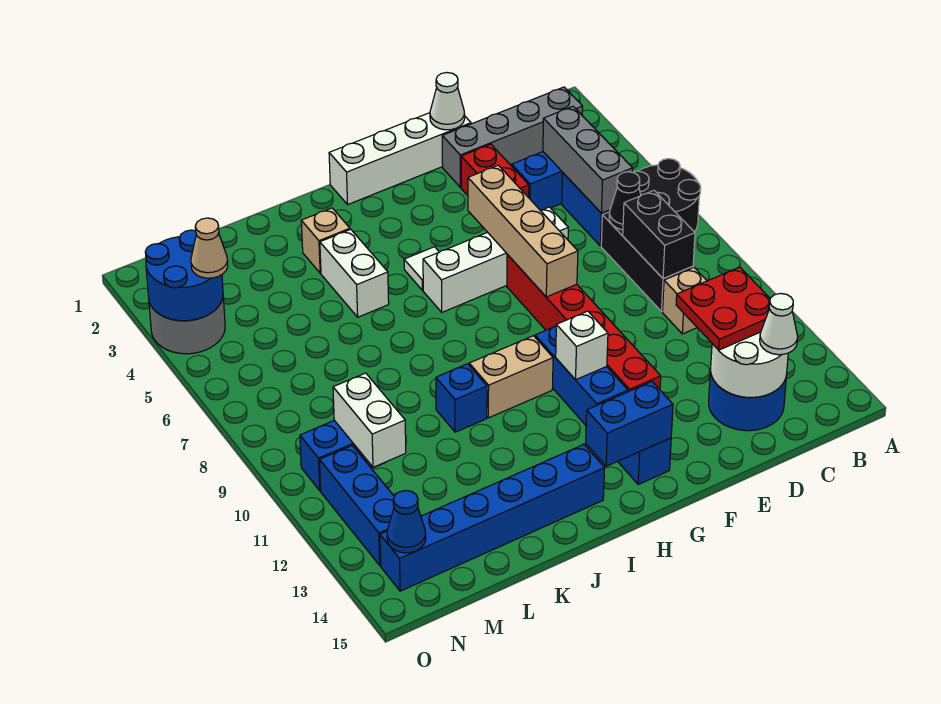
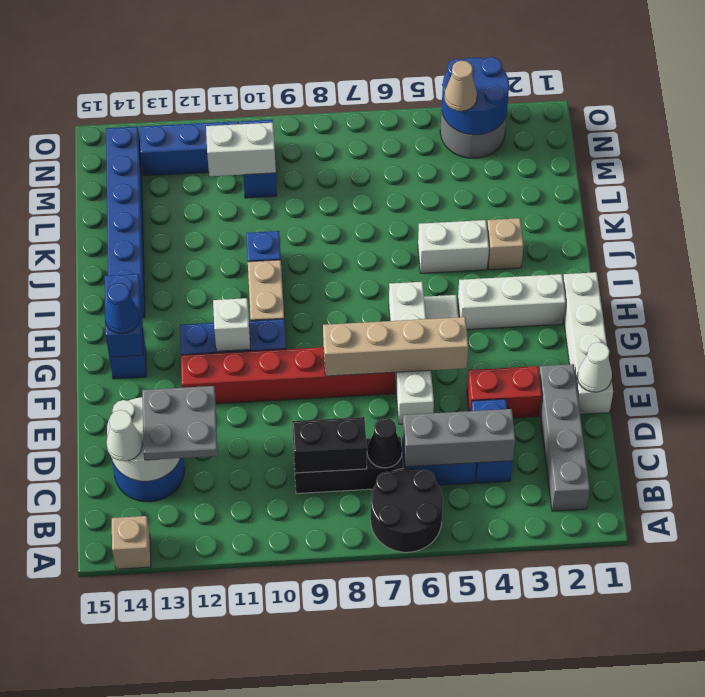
tan brick C10 level 1 -> tan brick A14 level 1
red plate C12:D13 level 3 -> grey plate C12:D13 level 3
none -> white brick H2:H4 level 1
blue cone N14 level 2 -> blue cone G14 level 3

